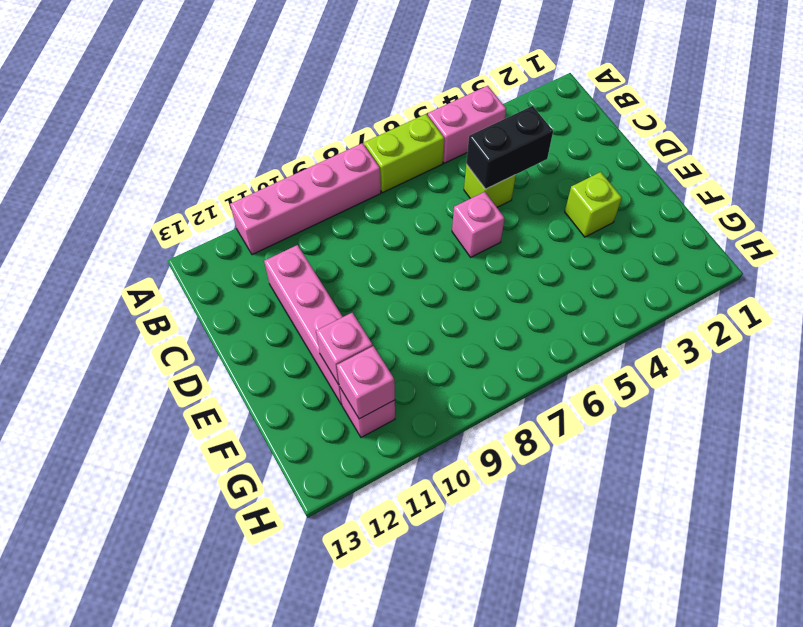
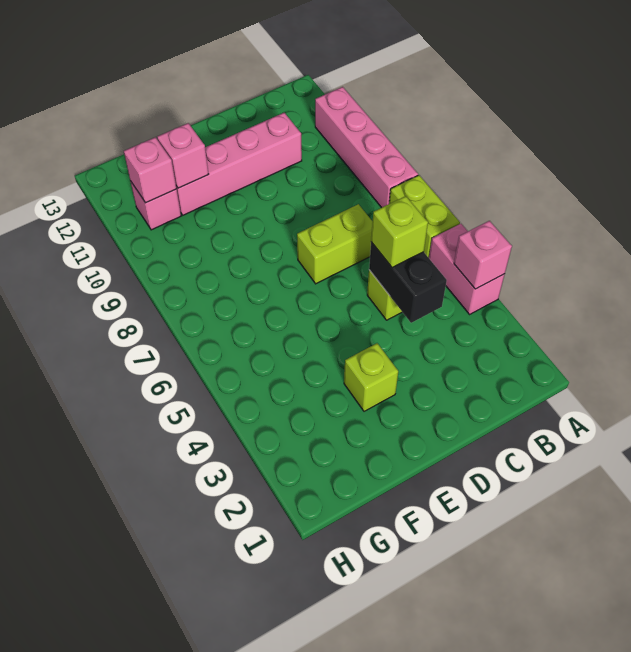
none -> lime brick C5 level 3
none -> lime brick C7:D7 level 1
pink brick D6 level 1 -> pink brick A4 level 2

